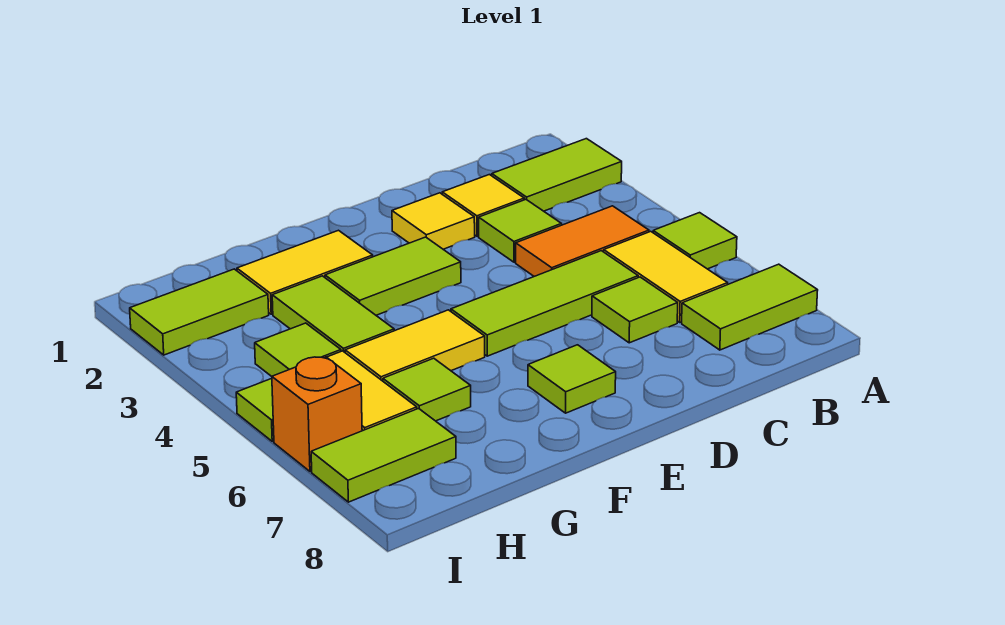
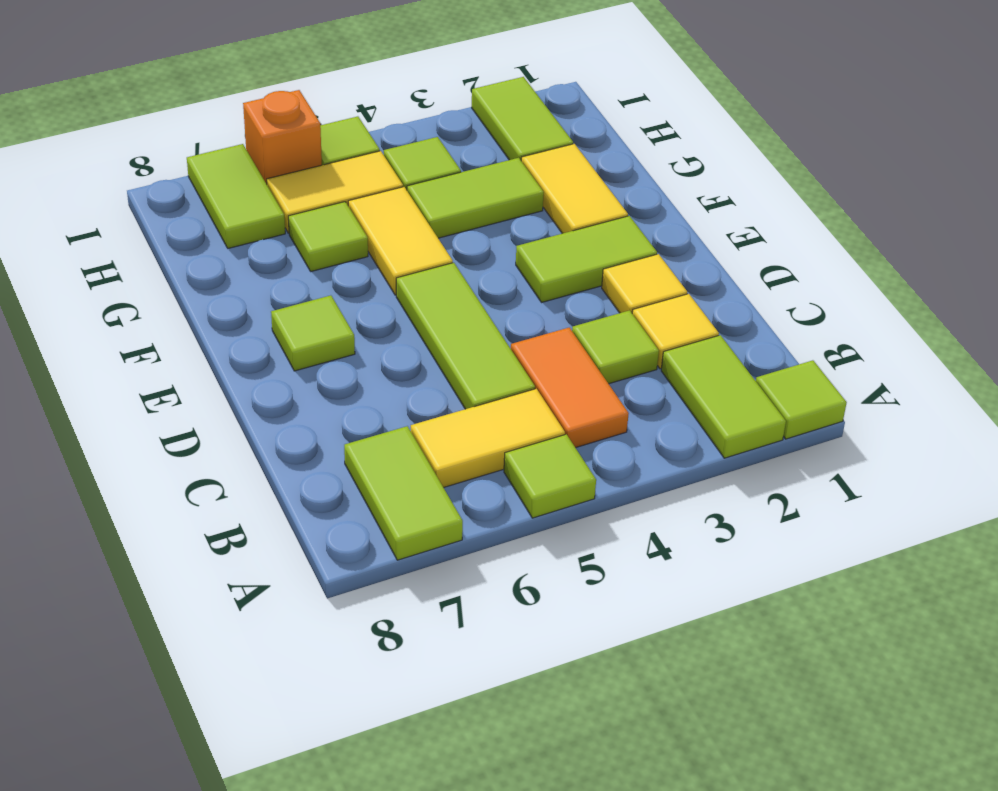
lime tile C6 level 1 -> lime tile A1 level 1
lime tile E3:F3 level 1 -> lime tile E2:E3 level 1

